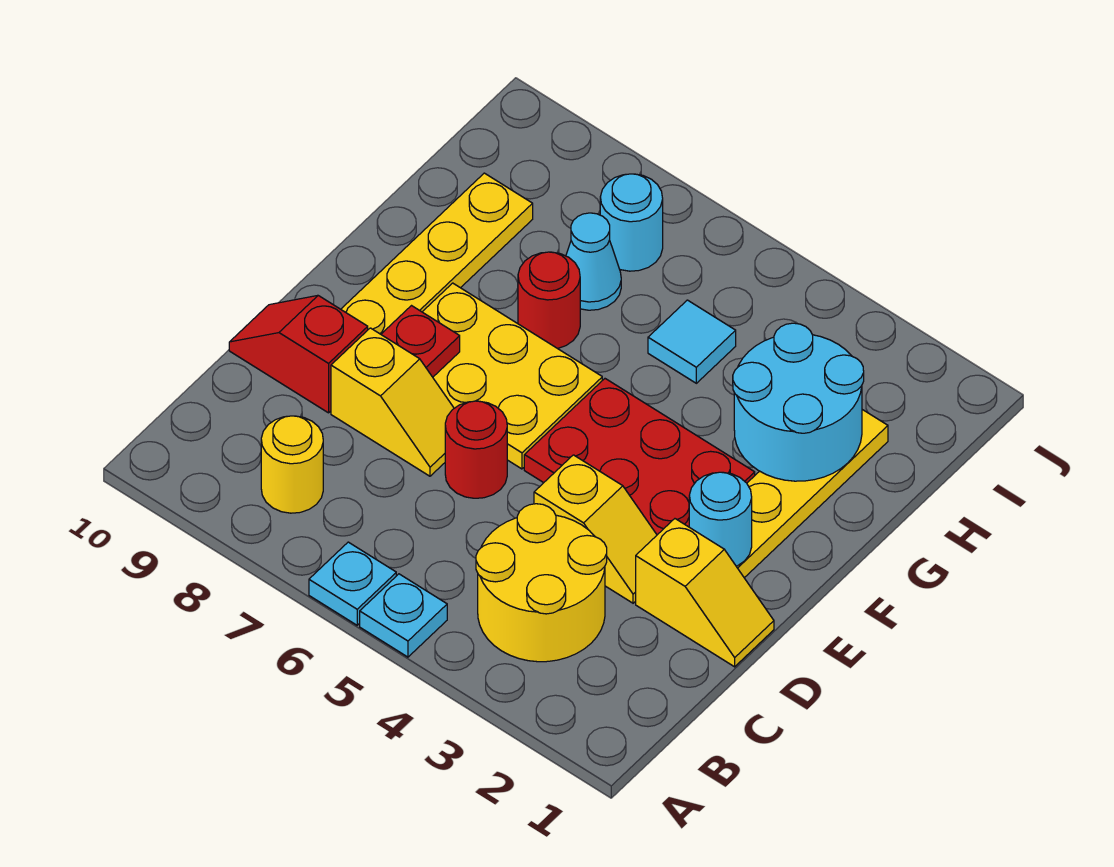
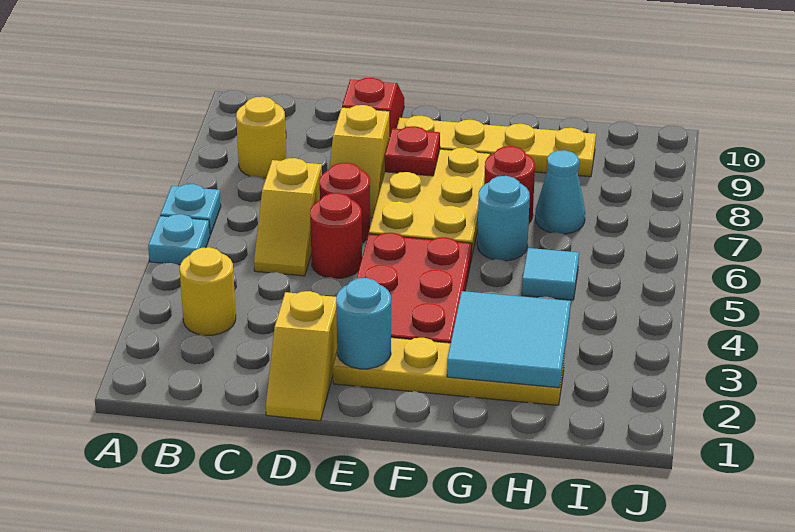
yellow round brick B3:C4 level 1 -> yellow round brick B3 level 1
yellow slope D3:D4 level 1 top 4 -> yellow slope C5:C6 level 1 top 6
none -> red round brick D5 level 1
cyan round brick G2:H3 level 2 -> cyan tile G2:H3 level 2
cyan round brick I7 level 1 -> cyan round brick G6 level 1

